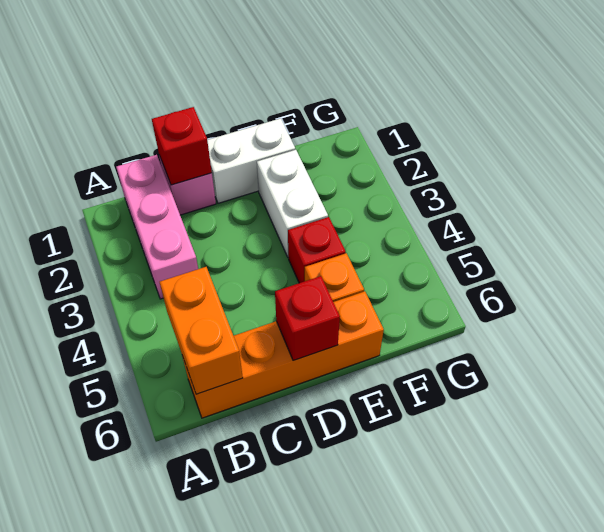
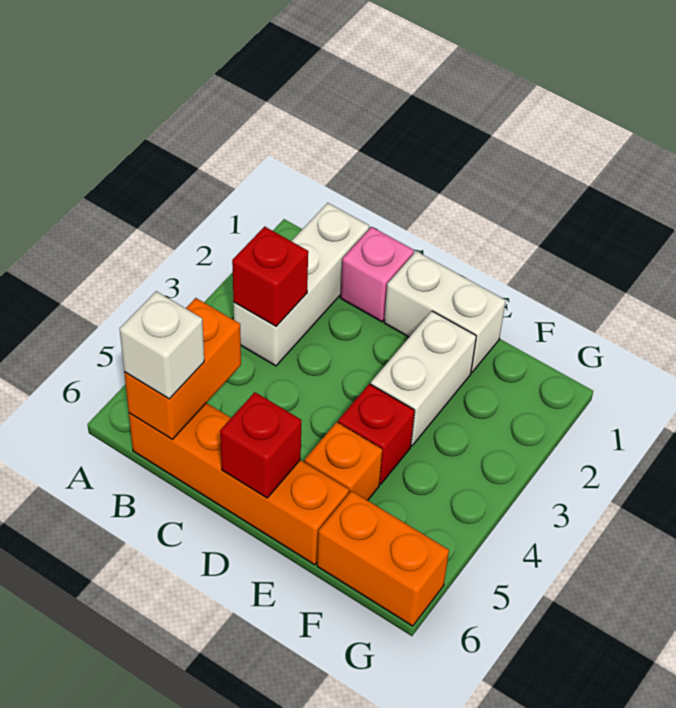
pink brick B1:B3 level 1 -> white brick B1:B3 level 1
none -> white brick B6 level 3
red brick C1 level 2 -> red brick B3 level 2
none -> orange brick F6:G6 level 1

